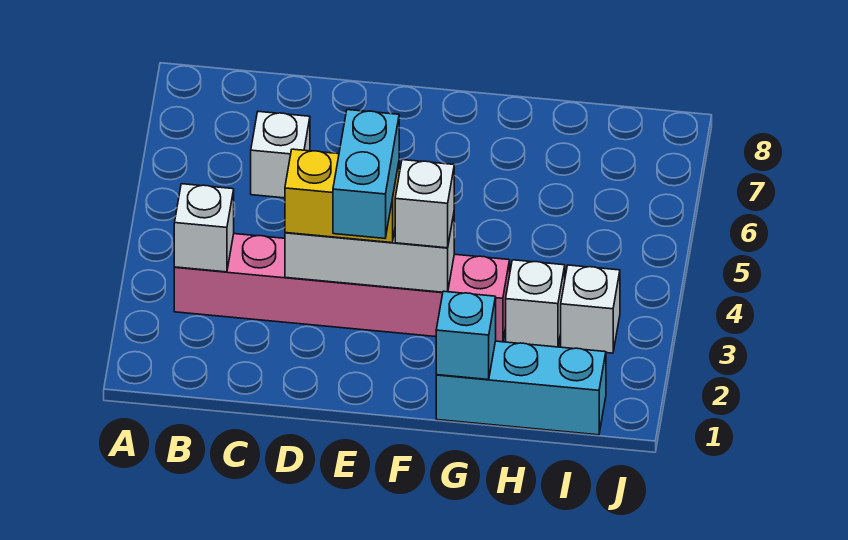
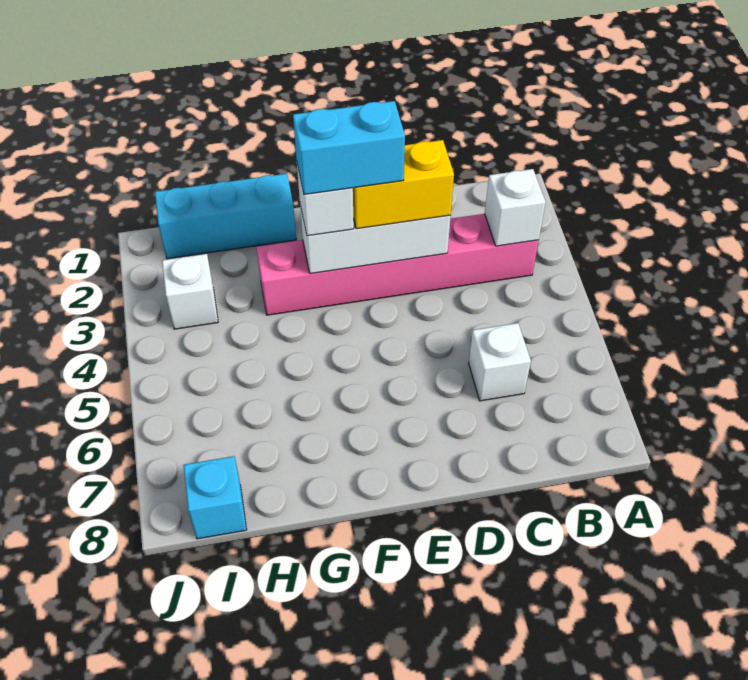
cyan brick E2:E3 level 4 -> cyan brick E3:F3 level 4
cyan brick G1 level 2 -> cyan brick I8 level 1
white brick H3 level 1 -> none

